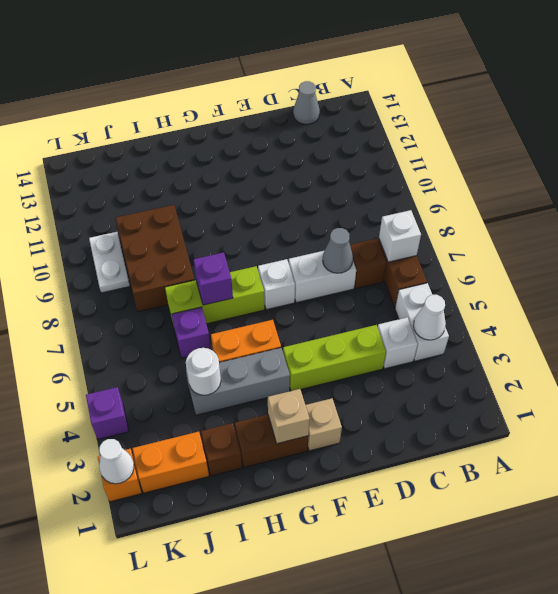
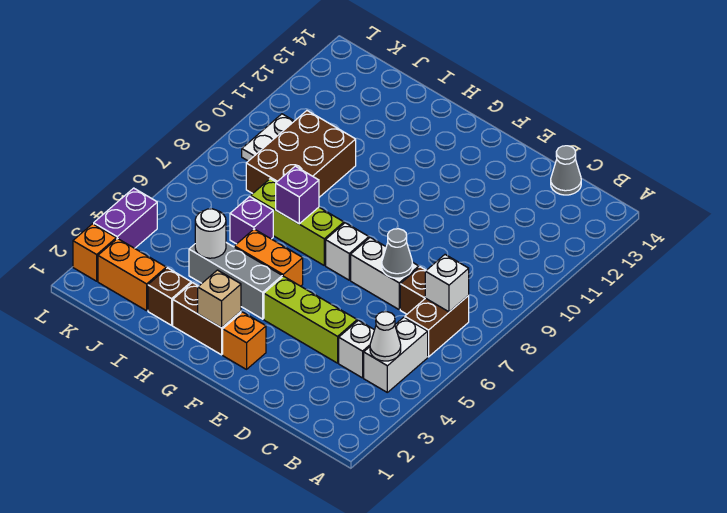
tan brick F2 level 1 -> orange brick F2 level 1
white cone L2 level 2 -> none
purple brick L4 level 1 -> purple brick L3:L4 level 1

